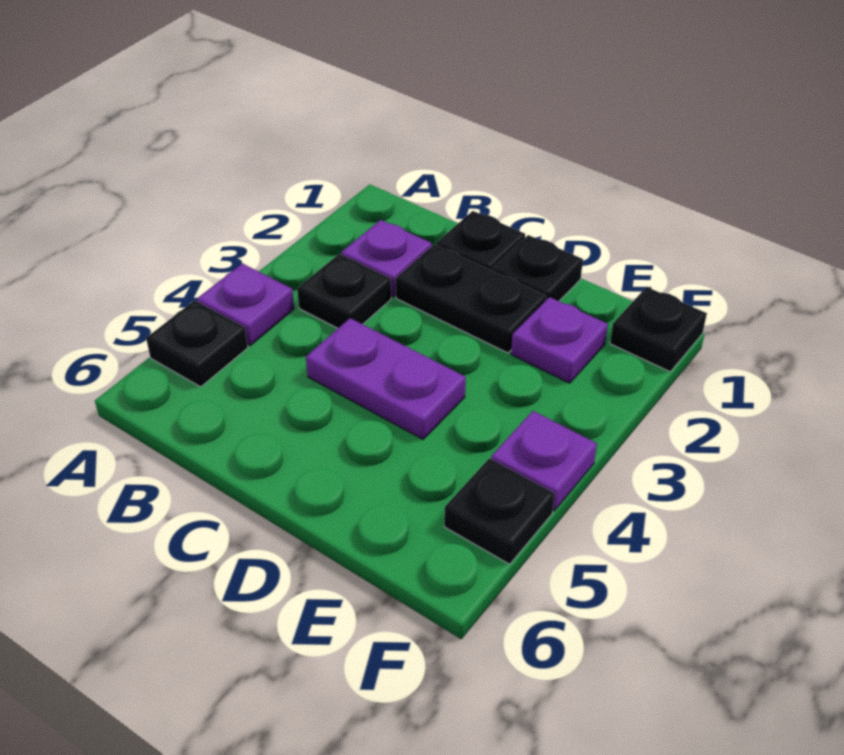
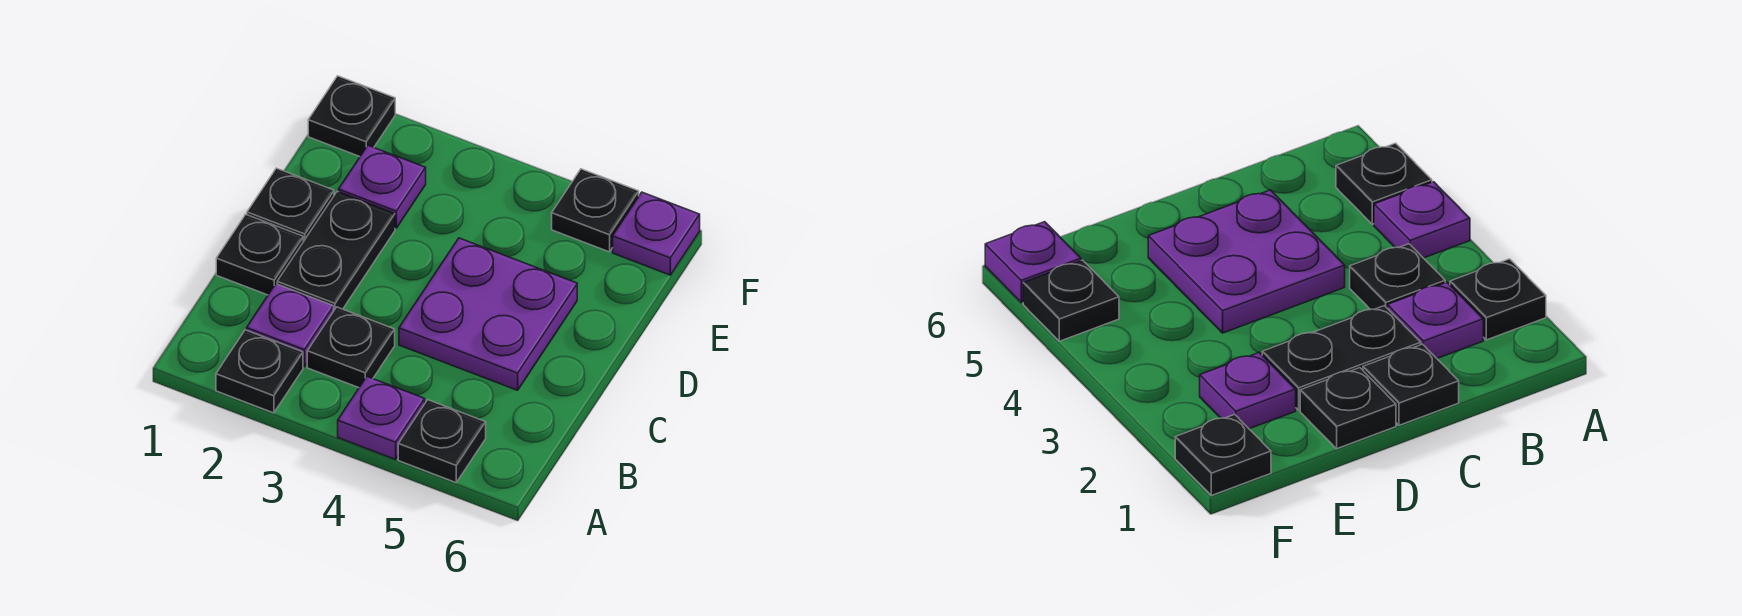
none -> black plate A2 level 1
purple plate C4:D4 level 1 -> purple plate C4:D5 level 1
purple plate F4 level 1 -> purple plate F6 level 1

